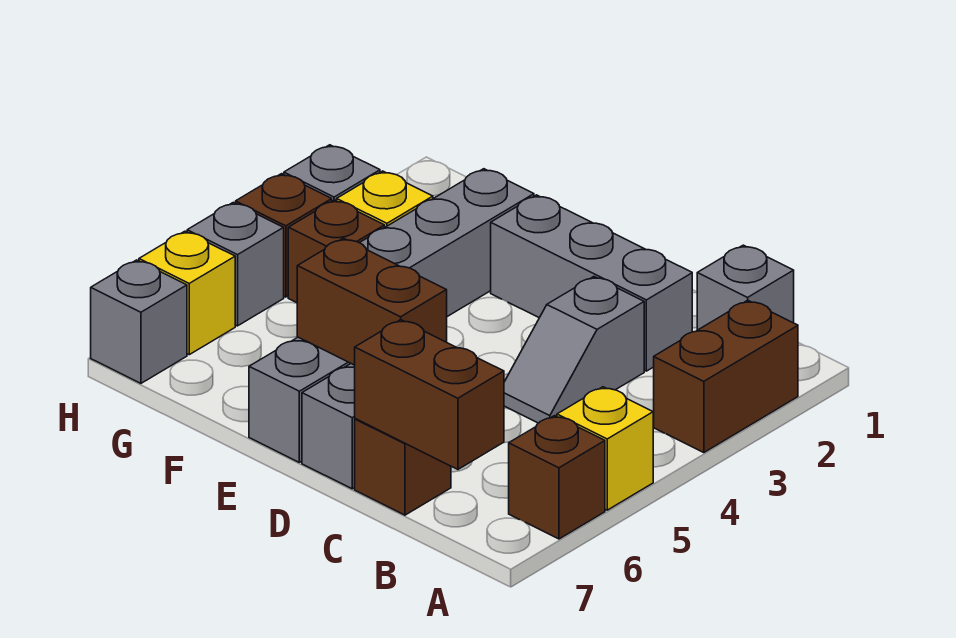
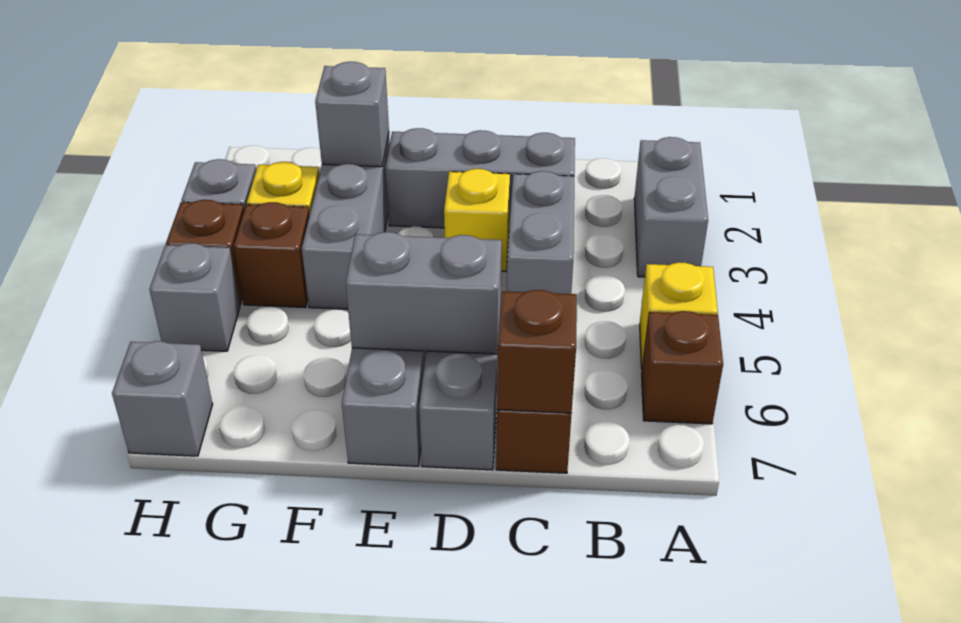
brown brick A2:A3 level 1 -> grey brick A2:A3 level 1
grey brick B1 level 1 -> grey brick F2 level 2
brown brick B7:C7 level 2 -> brown brick C7 level 2
grey slope C3:C4 level 1 top 3 -> grey brick C3:C4 level 1
brown brick D6:E6 level 2 -> grey brick D6:E6 level 2
yellow brick H6 level 1 -> yellow brick D3 level 1

